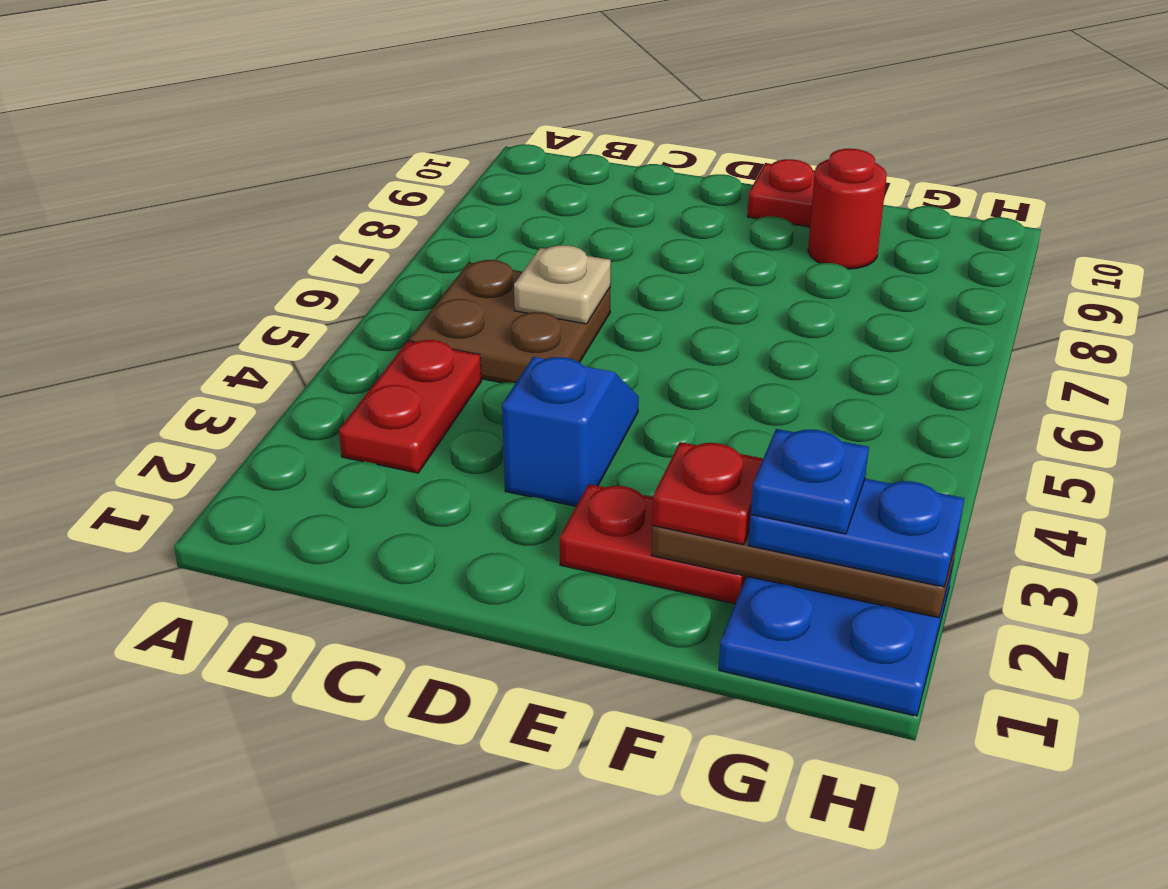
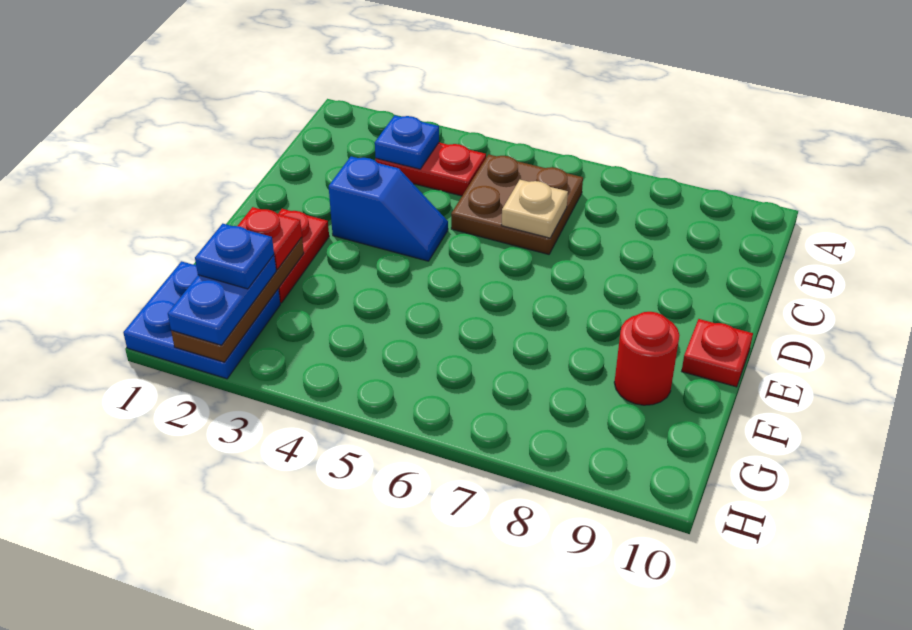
none -> blue plate B3 level 2

